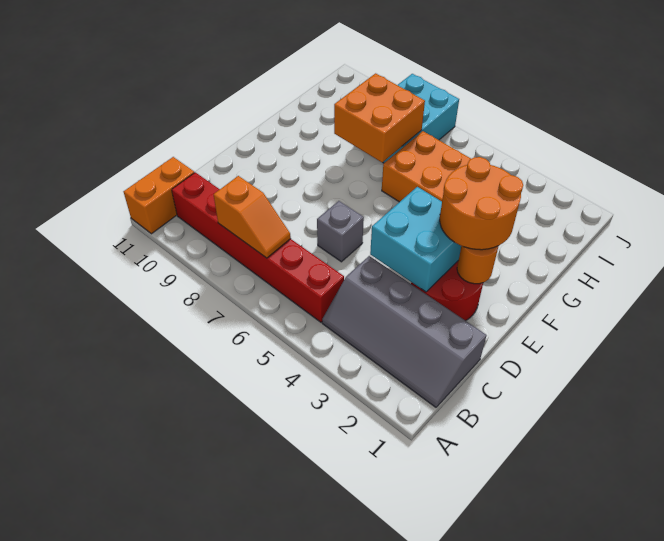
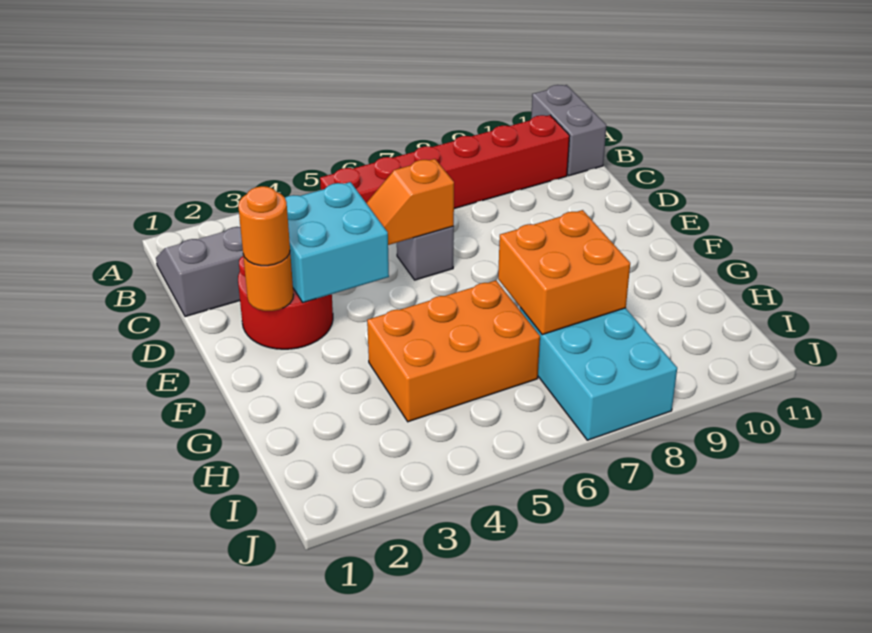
orange brick A11:B11 level 1 -> grey brick A11:B11 level 1
orange slope B7:B8 level 2 top 8 -> orange slope D5:D6 level 2 top 6
orange round brick E2:F3 level 3 -> orange round brick E2 level 3

